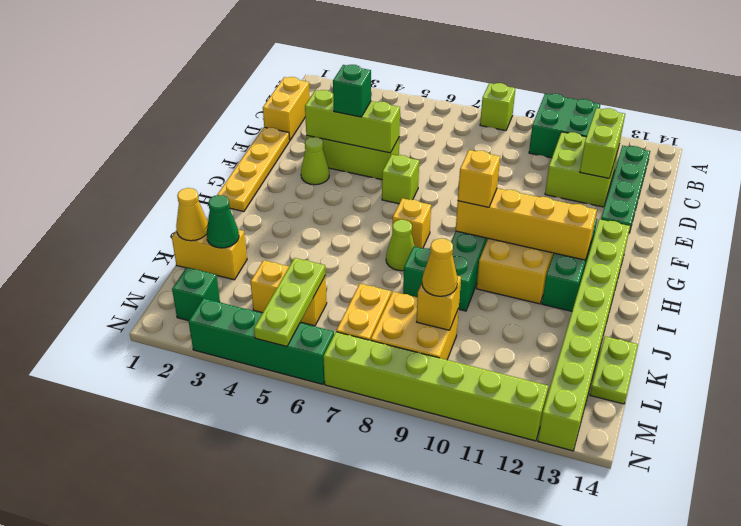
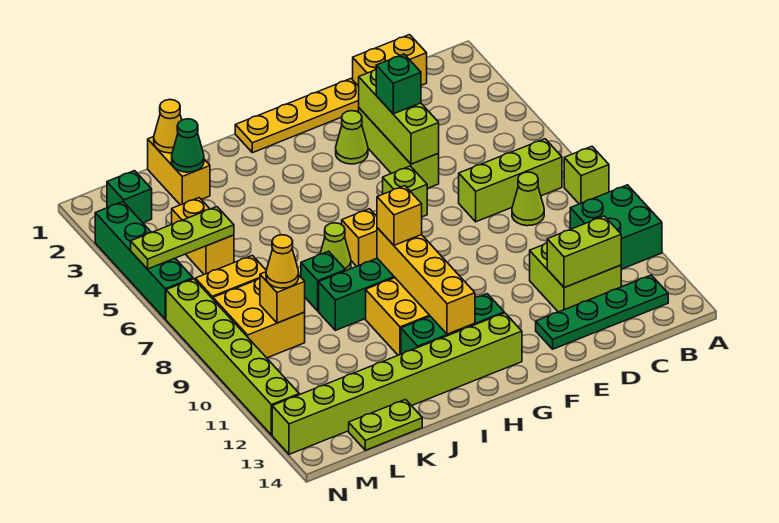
none -> lime brick B7:D7 level 1
none -> lime cone C8 level 1

